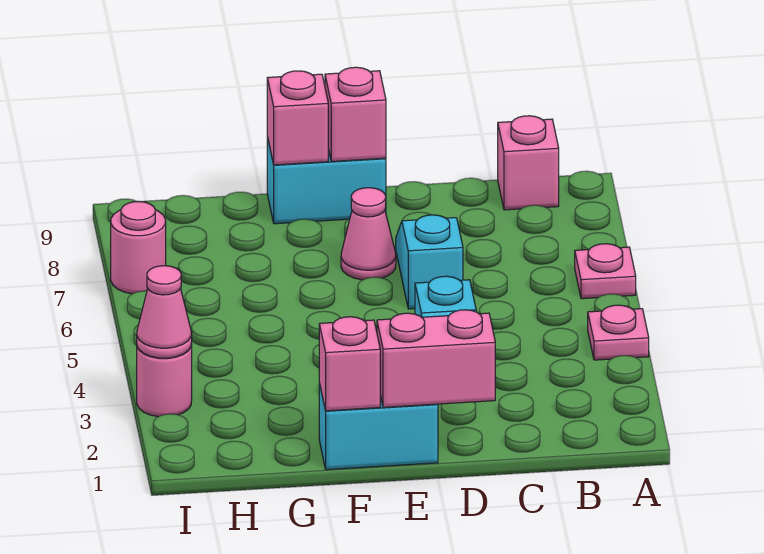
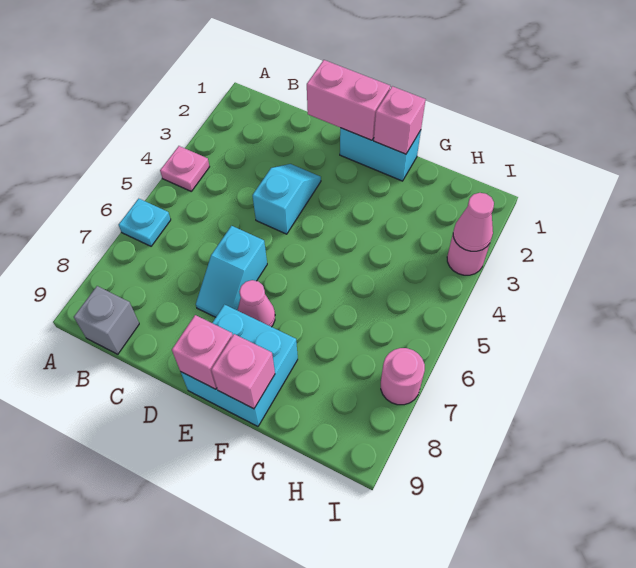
pink plate A6 level 1 -> cyan plate A6 level 1
pink brick B9 level 1 -> grey brick B9 level 1
cyan brick E9:F9 level 1 -> cyan brick E8:F9 level 1

